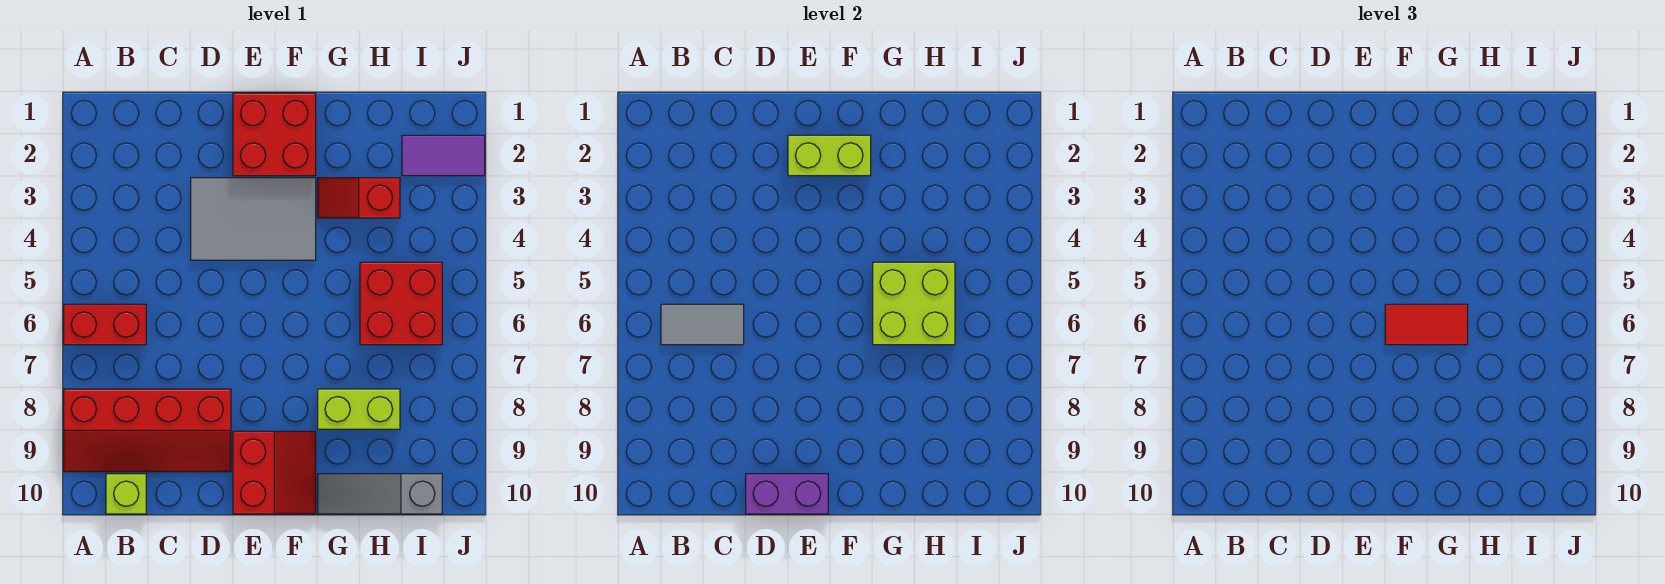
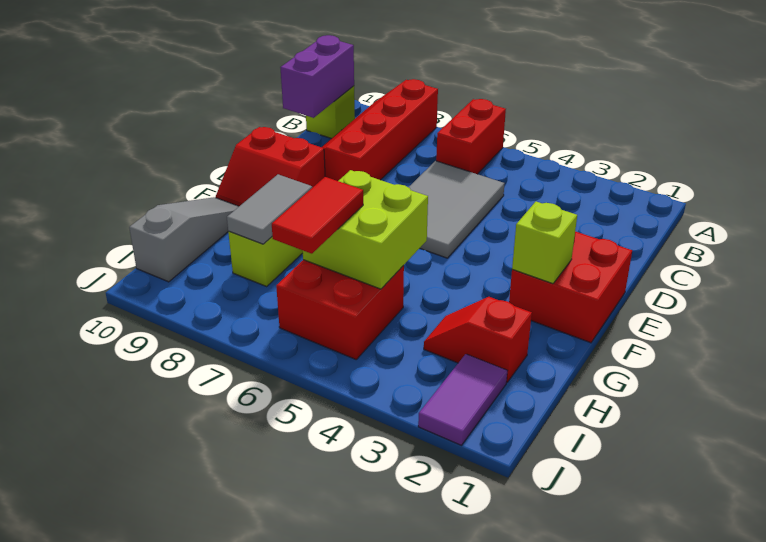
grey tile B6:C6 level 2 -> grey tile G8:H8 level 2
grey tile D3:F4 level 1 -> grey tile C5:E6 level 1
purple brick D10:E10 level 2 -> purple brick B10:C10 level 2
lime brick E2:F2 level 2 -> lime brick F2 level 2
red tile F6:G6 level 3 -> red tile H6:I6 level 3
red slope G3:H3 level 1 top H -> red slope H2:H3 level 1 top 2

